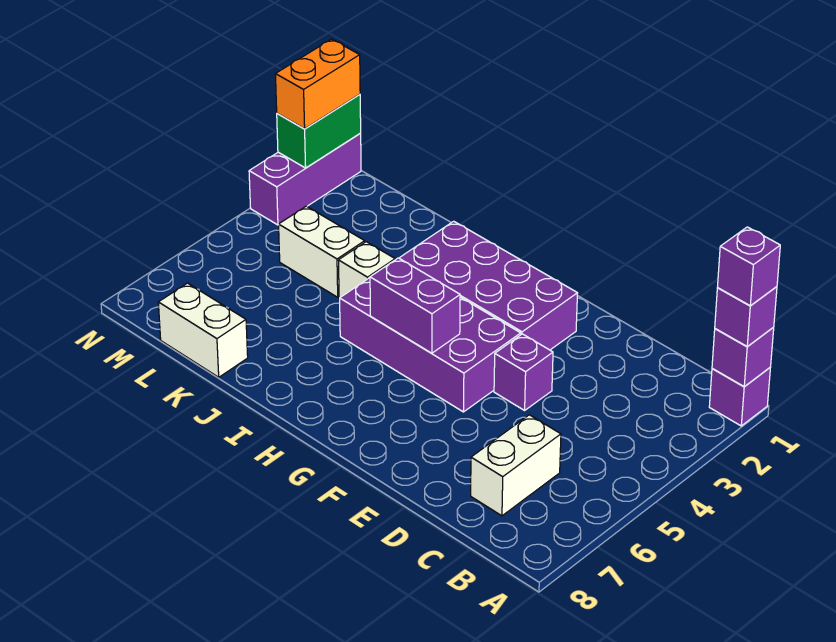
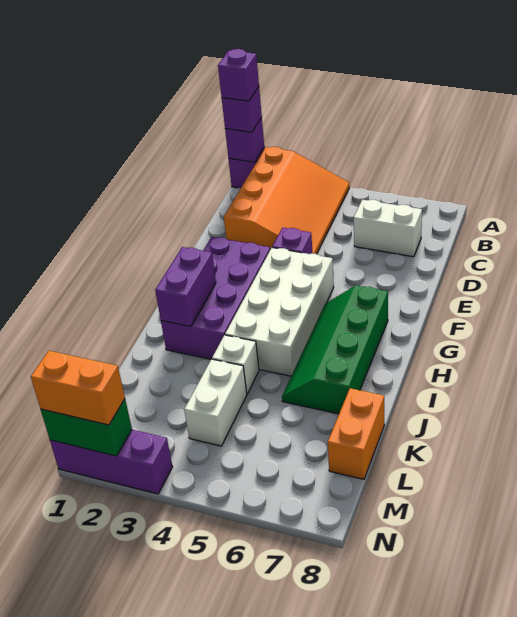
none -> orange slope A2:D4 level 1 top 2
purple brick F4:I5 level 1 -> white brick F4:I5 level 1
purple brick G5:H5 level 2 -> purple brick H2:I2 level 2
none -> green slope G6:J7 level 1 top 7
white brick K8:L8 level 1 -> orange brick K8:L8 level 1

